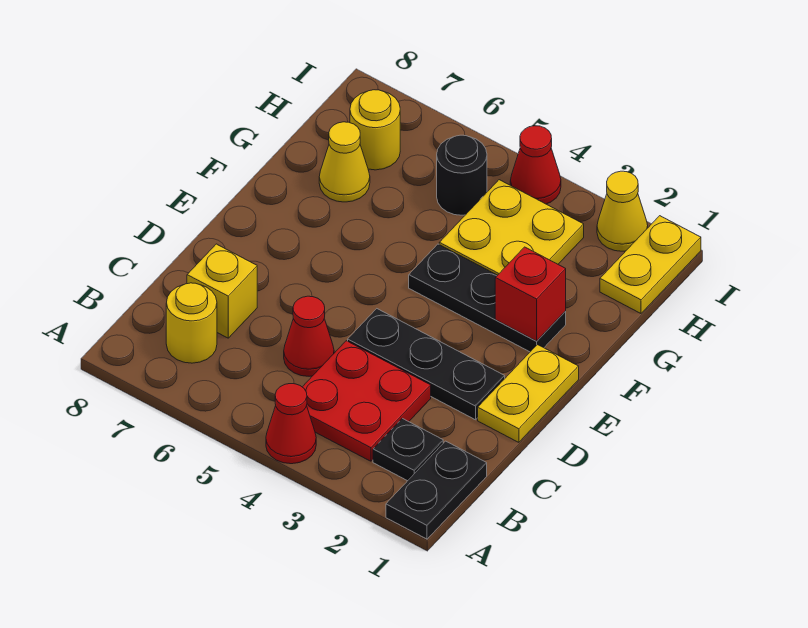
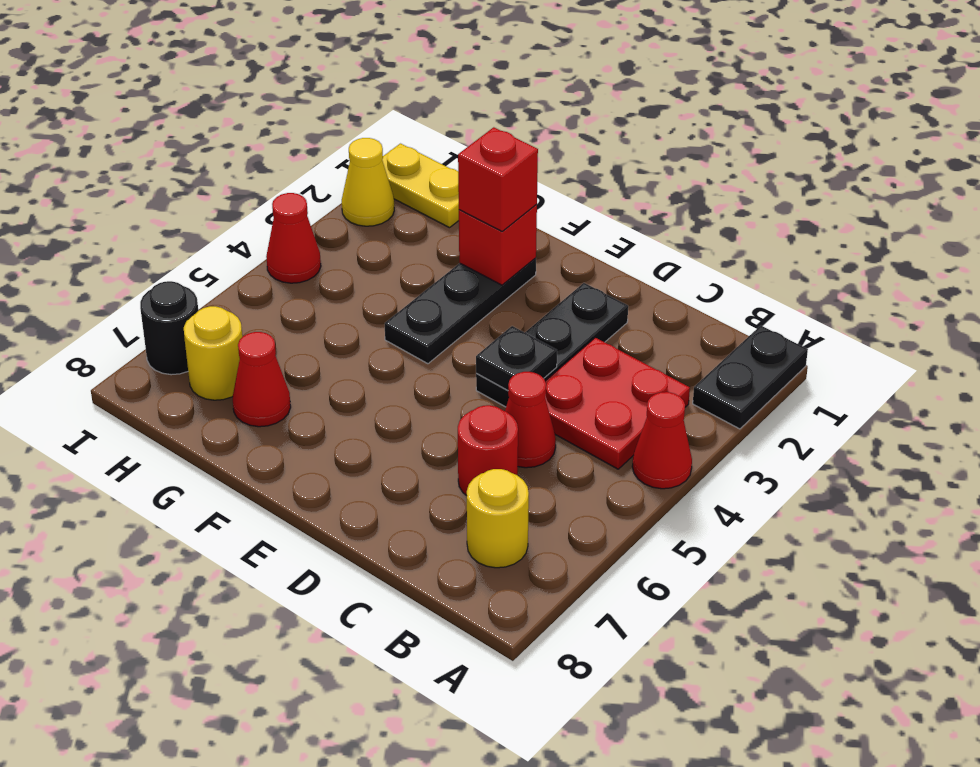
black plate A1:B1 level 1 -> black plate A1:A2 level 1
black plate B2 level 1 -> black plate D4 level 2
none -> red round brick C6 level 1
yellow brick C7 level 1 -> none
yellow plate D1:E1 level 1 -> none
none -> red brick F2 level 3
yellow plate G3:H4 level 1 -> none
yellow cone G7 level 1 -> red cone G7 level 1
black round brick H5 level 1 -> black round brick I7 level 1

